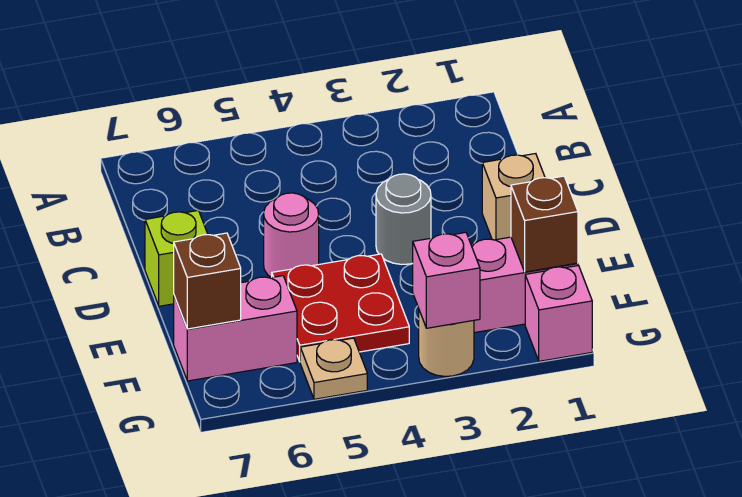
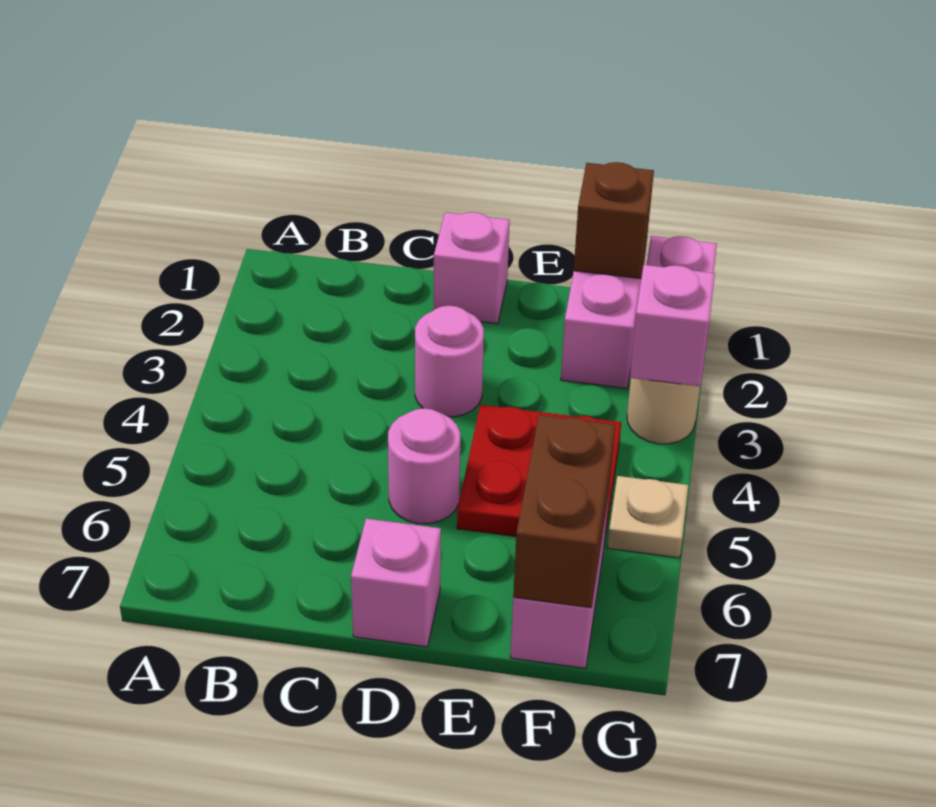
tan brick D1 level 1 -> pink brick D1 level 1
grey round brick D3 level 1 -> pink round brick D3 level 1
lime brick D7 level 1 -> pink brick D7 level 1
brown brick F7 level 2 -> brown brick F6:F7 level 2

